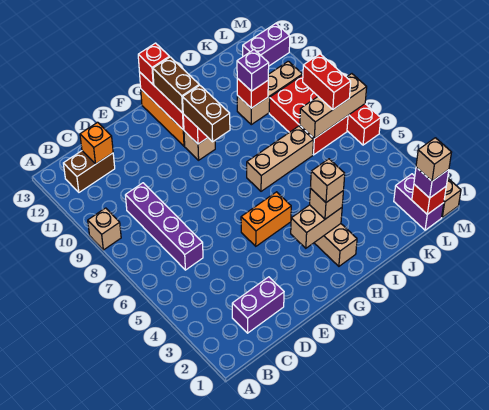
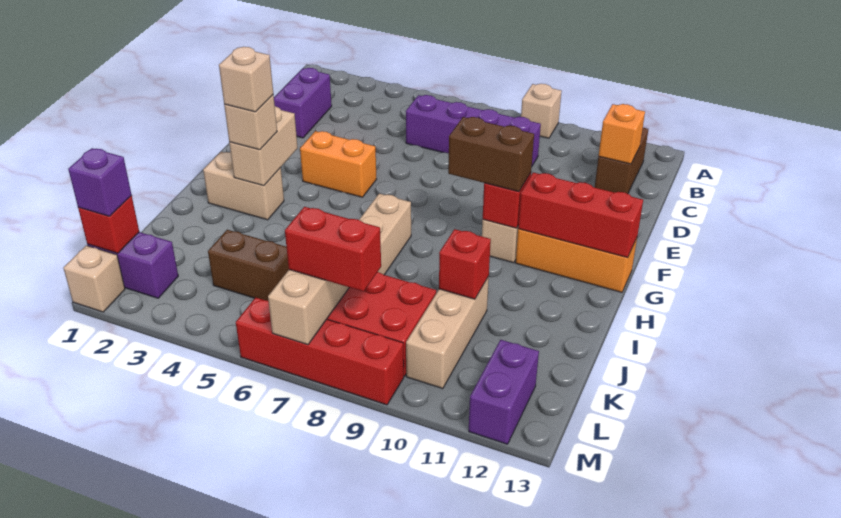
orange brick F5:G5 level 1 -> orange brick F4:F5 level 1
brown brick G11:G12 level 3 -> brown brick K4:K5 level 1
red brick G13 level 3 -> none
purple brick J10 level 3 -> none
tan brick L1 level 4 -> none

